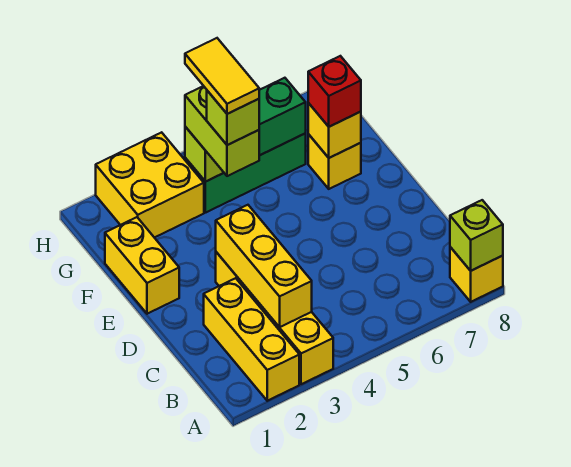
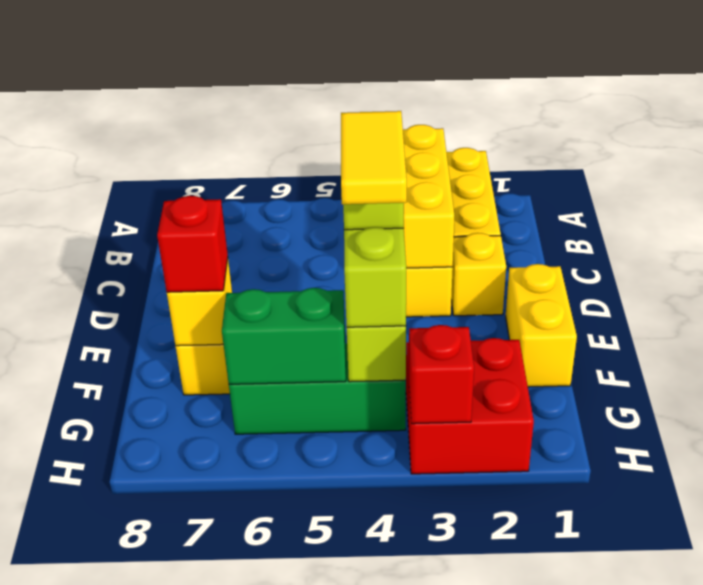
yellow brick A8 level 1 -> yellow brick D2 level 1
lime brick A8 level 2 -> none
yellow brick G2:H3 level 1 -> red brick G2:H3 level 1
none -> red brick H3 level 2

